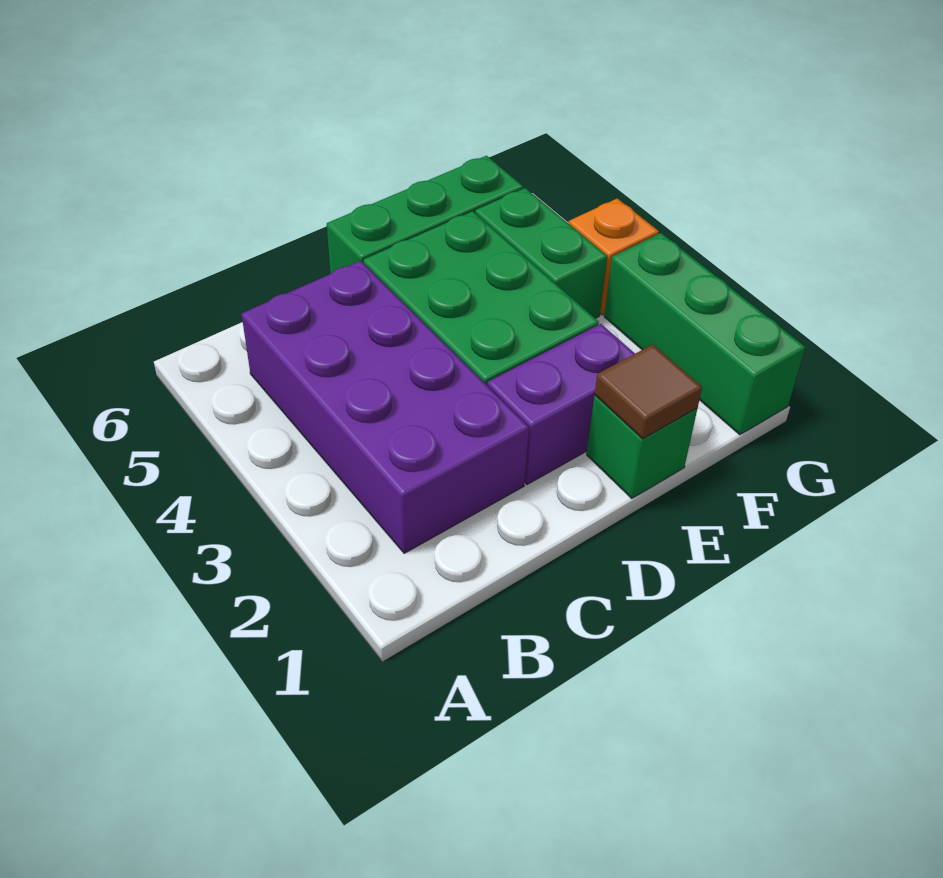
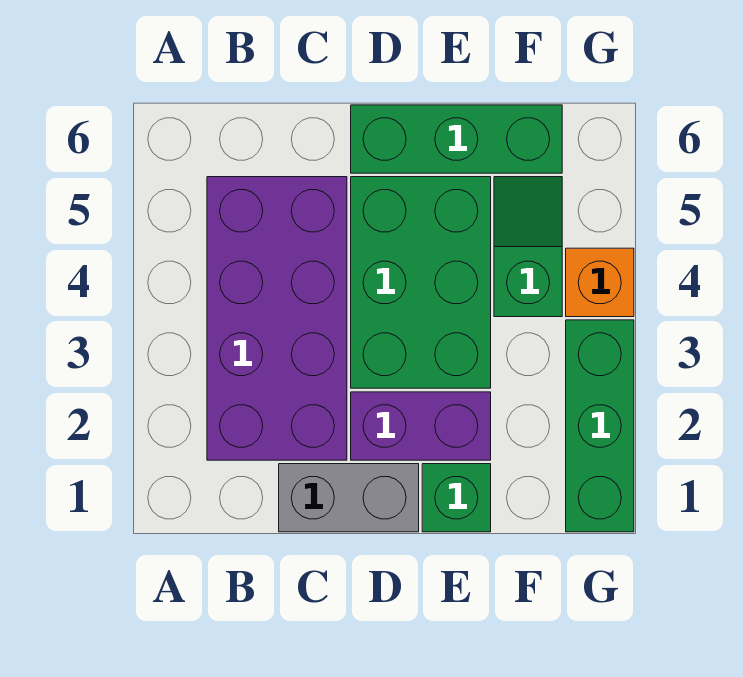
none -> grey brick C1:D1 level 1
brown tile E1 level 2 -> none
green brick F4:F5 level 1 -> green slope F4:F5 level 1 top 4

